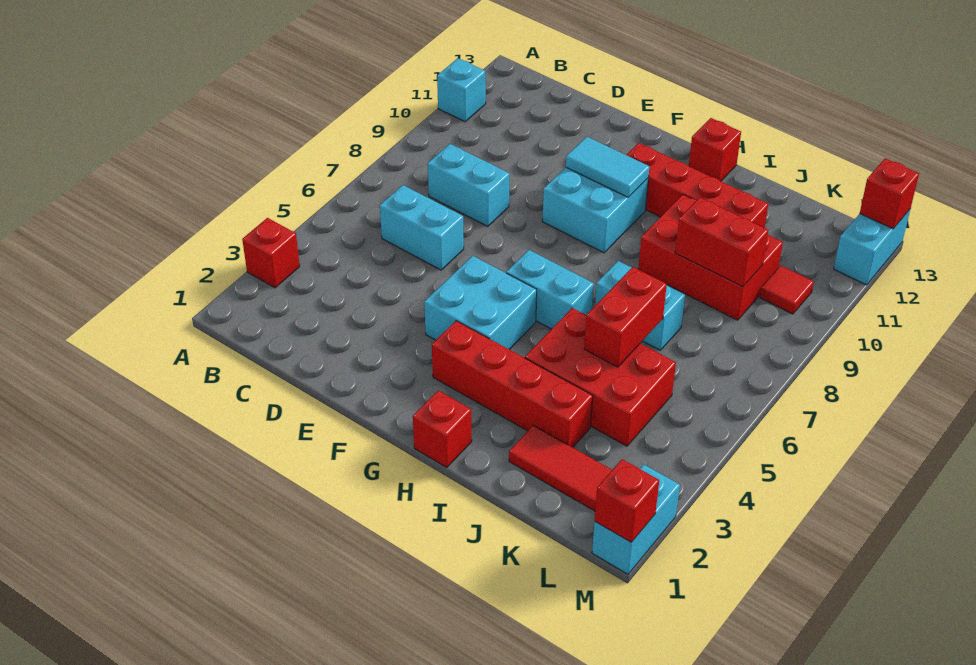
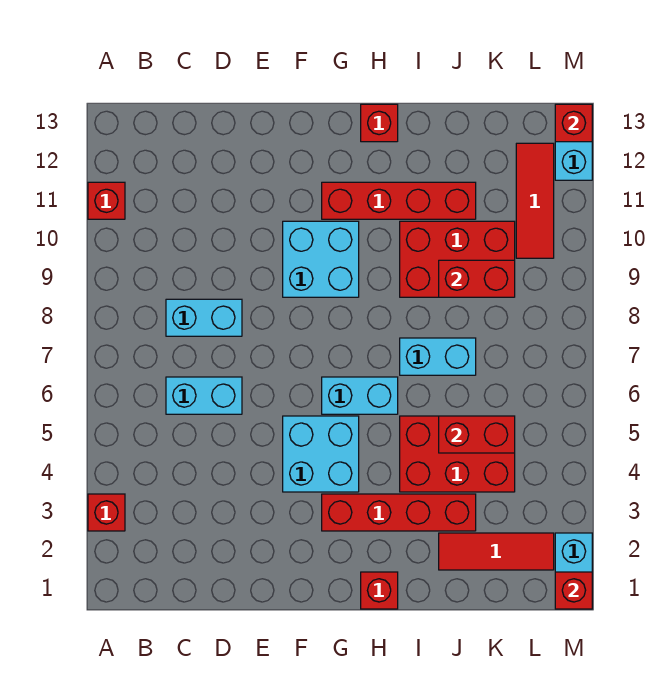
cyan brick A11 level 1 -> red brick A11 level 1
cyan tile F10:G10 level 2 -> none
red brick J5:J6 level 2 -> red brick J5:K5 level 2
red tile L10 level 1 -> red tile L10:L12 level 1

